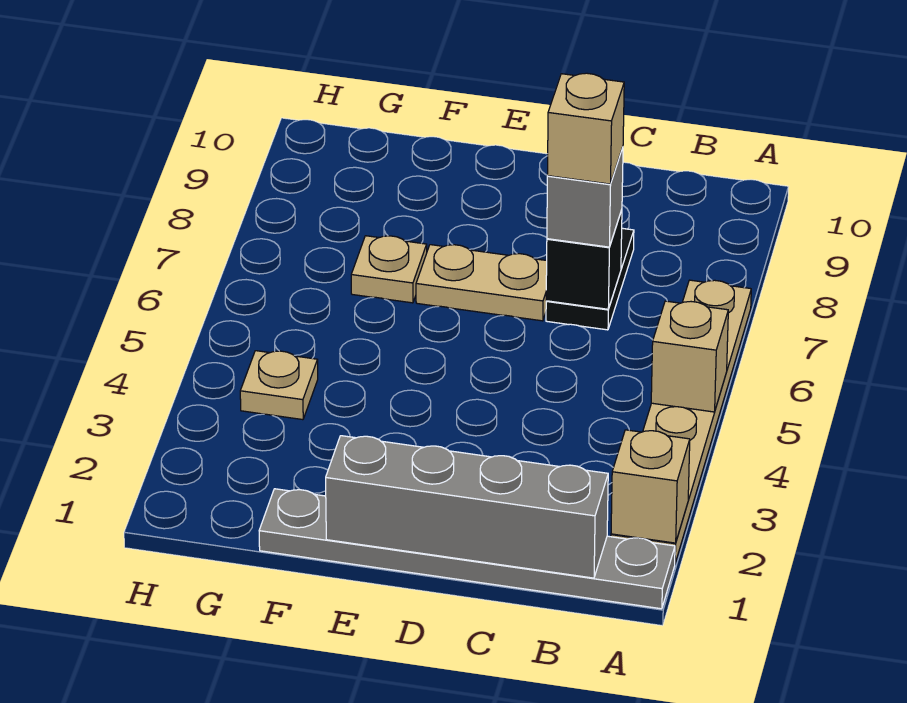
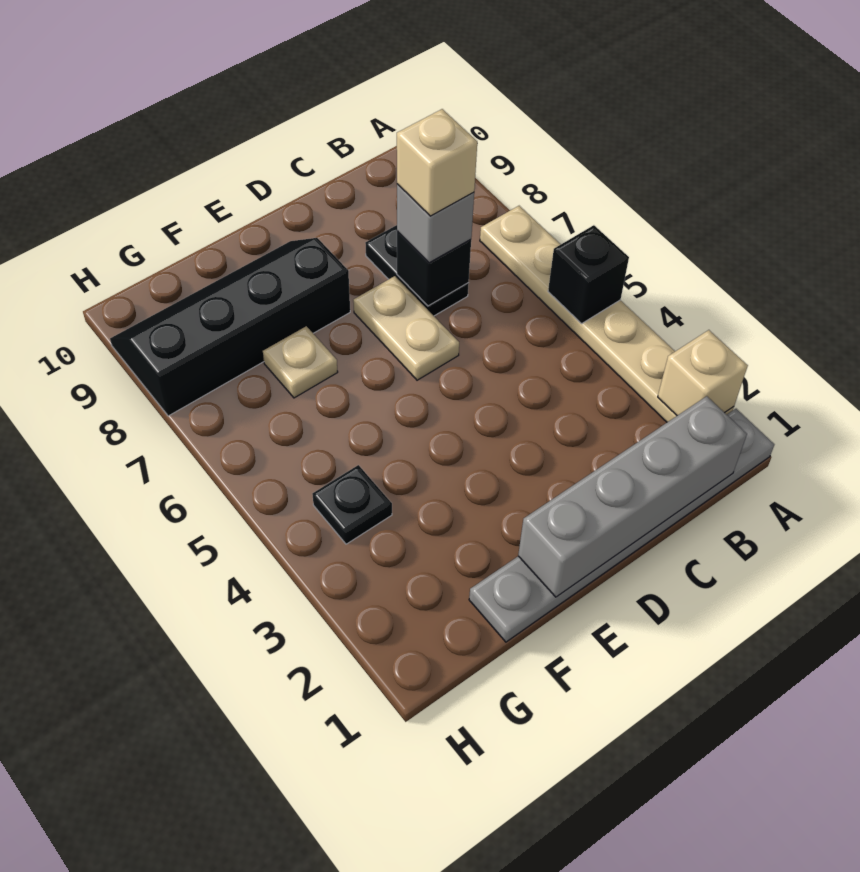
tan brick A5 level 2 -> black brick A5 level 2
tan plate D7:E7 level 1 -> tan plate D6:D7 level 1
none -> black slope E8:H9 level 1 top 8
tan plate G4 level 1 -> black plate G4 level 1

